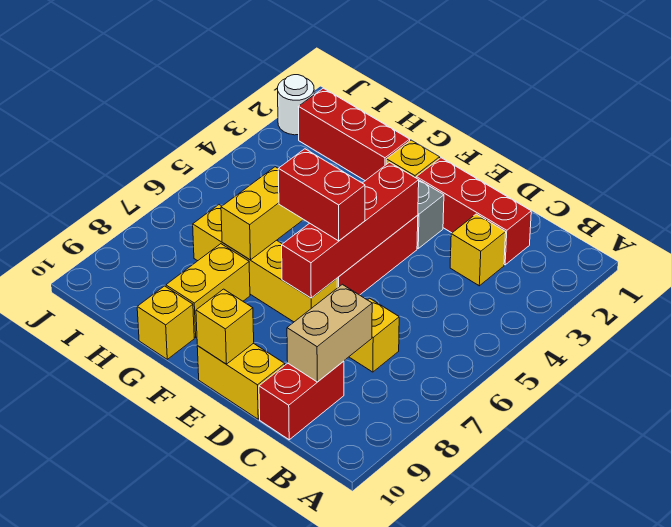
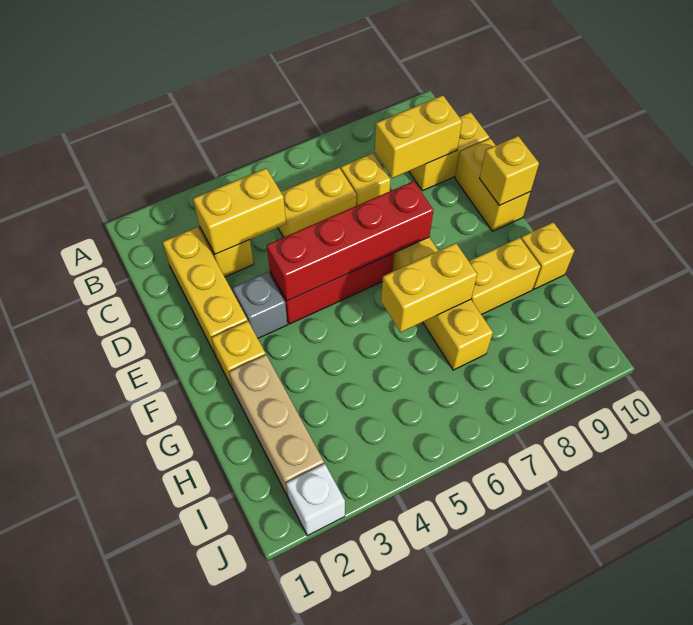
red brick C2:E2 level 1 -> yellow brick C2:E2 level 1
none -> yellow brick C3:C4 level 2
none -> yellow brick C5:C6 level 1
tan brick C8:C9 level 2 -> yellow brick C8:C9 level 2
red brick C9:C10 level 1 -> yellow brick C9:C10 level 1
red brick E6:F6 level 3 -> none
red brick G2:I2 level 1 -> tan brick G2:I2 level 1
white round brick J2 level 1 -> white brick J2 level 1

